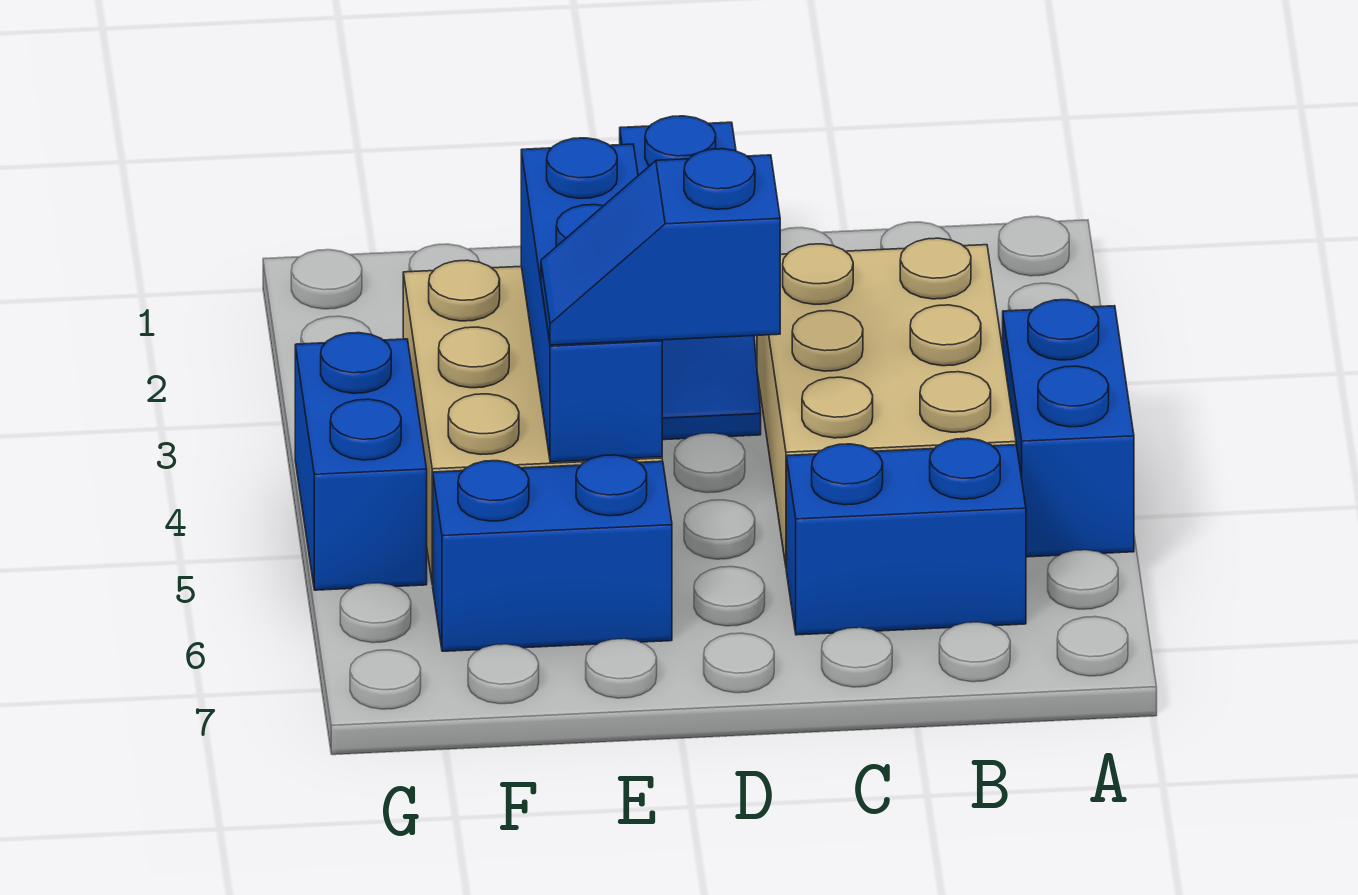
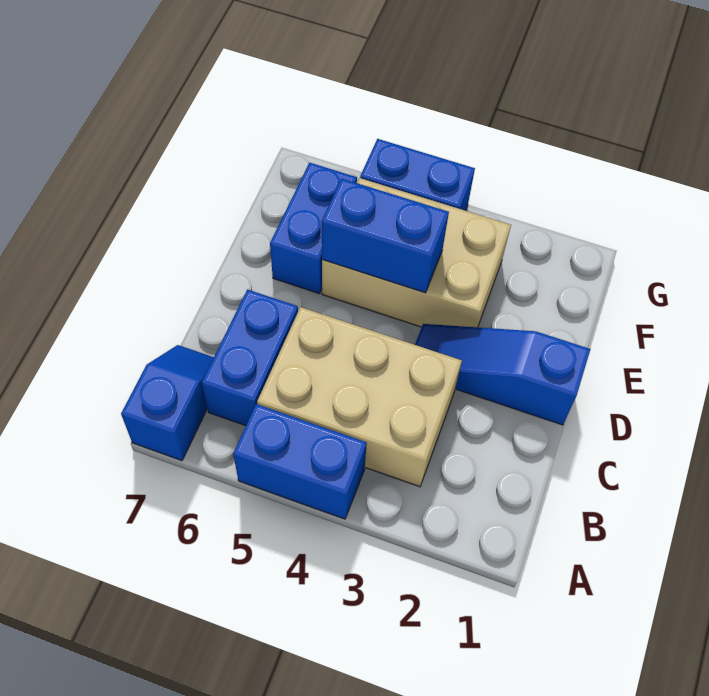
blue slope D5:E5 level 3 top D -> blue slope A7:B7 level 1 top A
blue brick E3:E5 level 2 -> blue brick E4:E5 level 2

